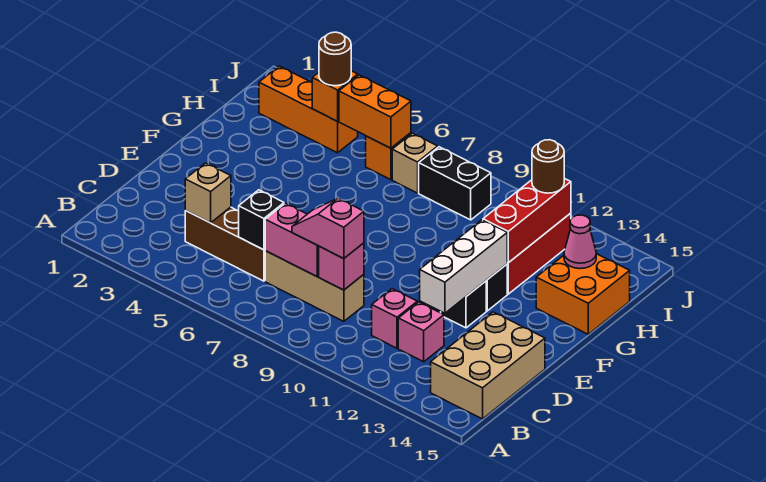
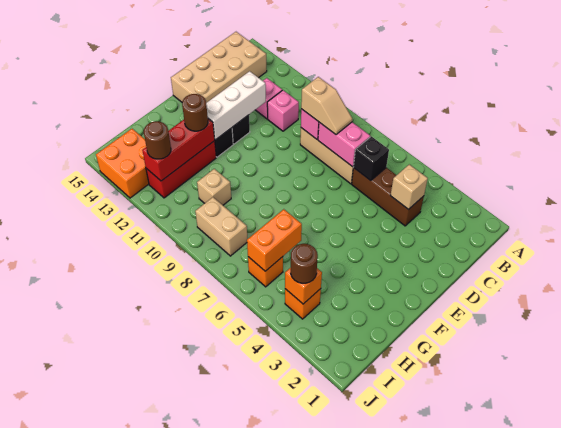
tan brick B14:D15 level 1 -> tan brick B14:E15 level 1
pink slope C8:C9 level 3 top 9 -> tan slope C8:C9 level 3 top 9
none -> brown round brick G12 level 3
orange brick G14:H15 level 1 -> orange brick I13:J14 level 1
pink cone H14 level 2 -> none
orange brick I2:I4 level 1 -> orange brick I4 level 1
orange brick I5:I6 level 2 -> orange brick H6:I6 level 2
tan brick I7 level 1 -> tan brick H10 level 1
black brick I8:I9 level 1 -> tan brick I8:I9 level 1

